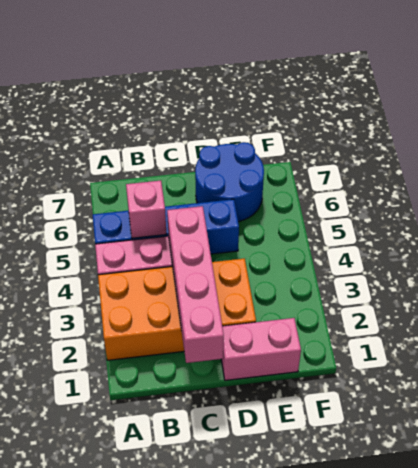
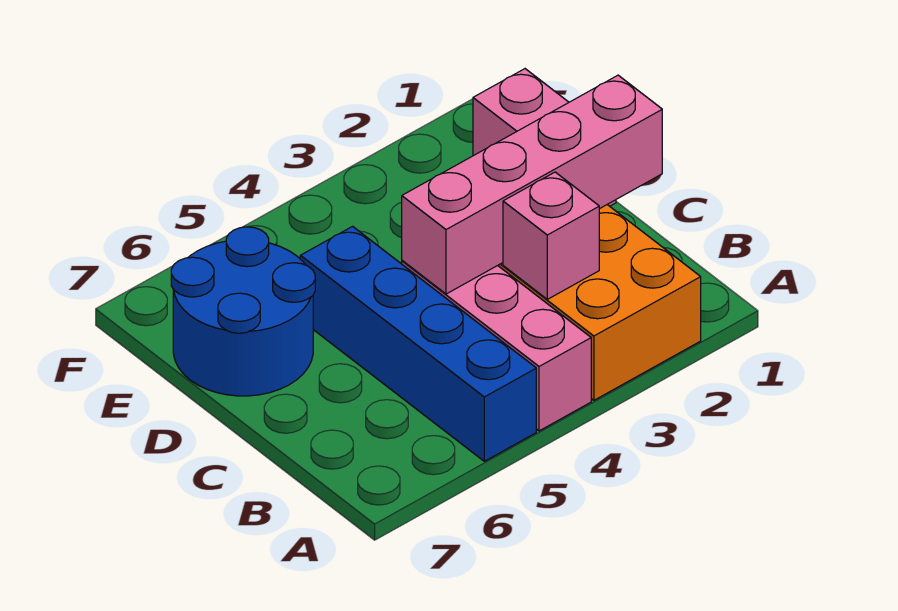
pink brick B5 level 2 -> pink brick B3 level 2

